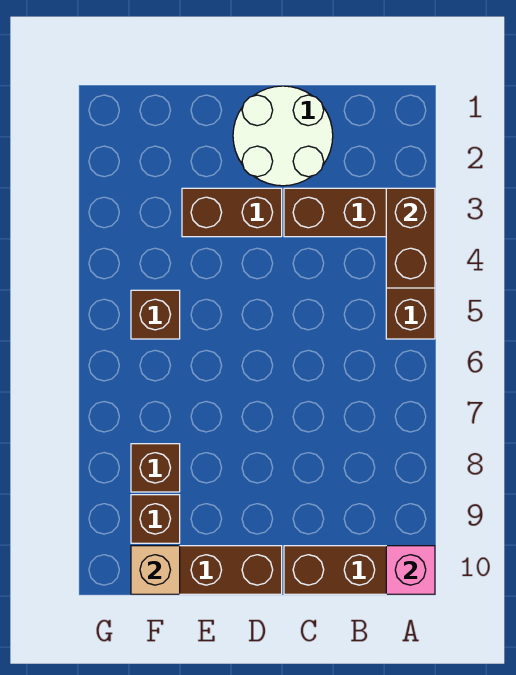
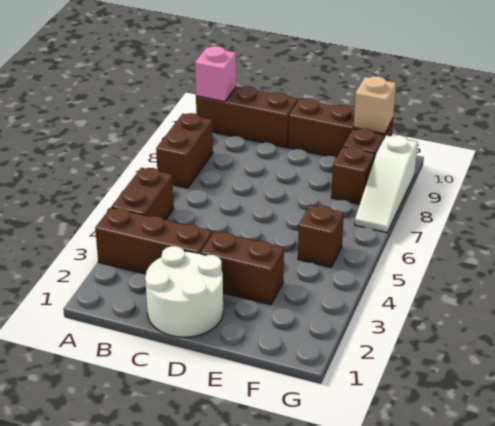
brown brick A3:A4 level 2 -> brown brick A7:A8 level 1
none -> white slope G7:G9 level 1 top 9

